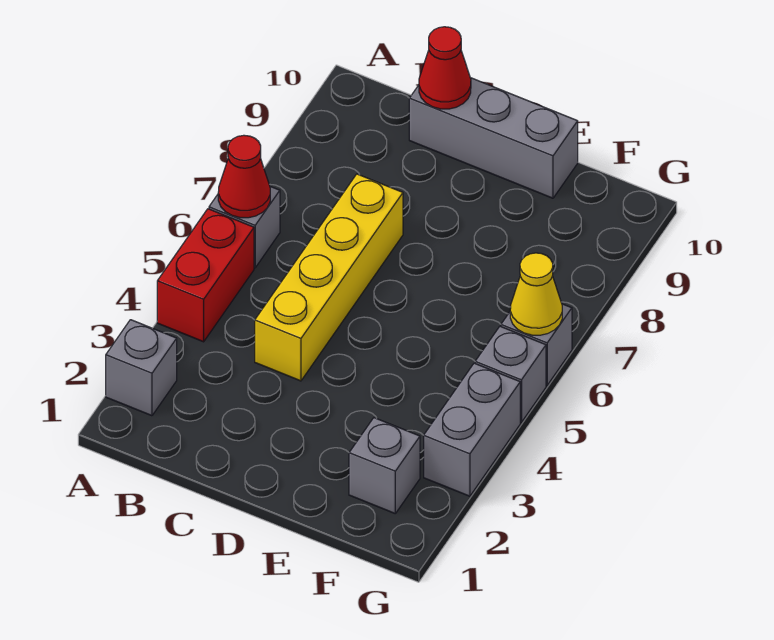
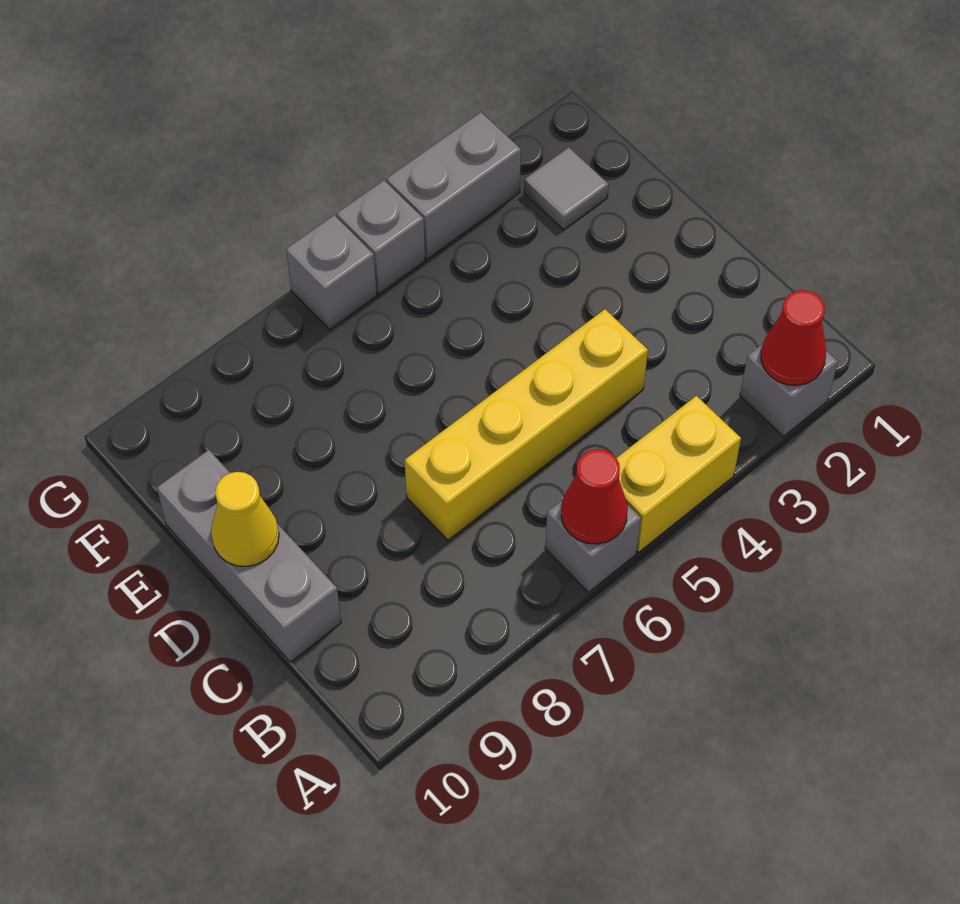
red brick A4:A5 level 1 -> yellow brick A4:A5 level 1
red cone C10 level 2 -> red cone A2 level 2
grey brick F2 level 1 -> grey tile F2 level 1
yellow cone G6 level 2 -> yellow cone D10 level 2

